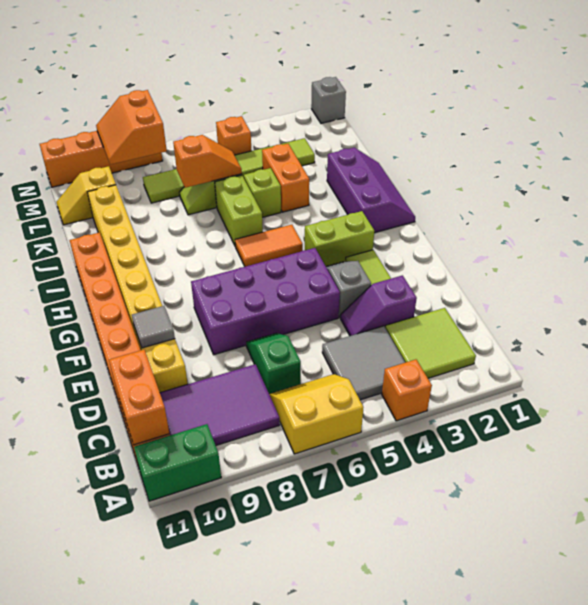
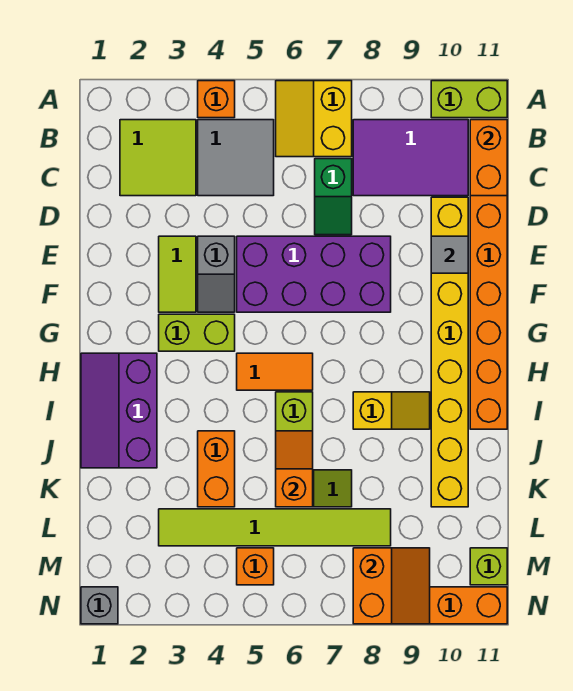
yellow slope A6:B7 level 1 top A -> yellow slope A6:B7 level 1 top 7
green brick A10:A11 level 1 -> lime brick A10:A11 level 1
purple slope D3:D4 level 1 top 3 -> none
lime brick J5 level 1 -> lime brick M11 level 1
orange slope K6:K7 level 2 top 7 -> orange slope J6:K6 level 2 top K
yellow slope L10:L11 level 1 top 10 -> yellow slope I8:I9 level 1 top 8

